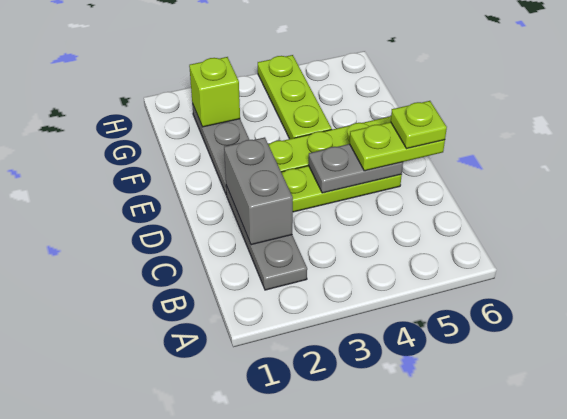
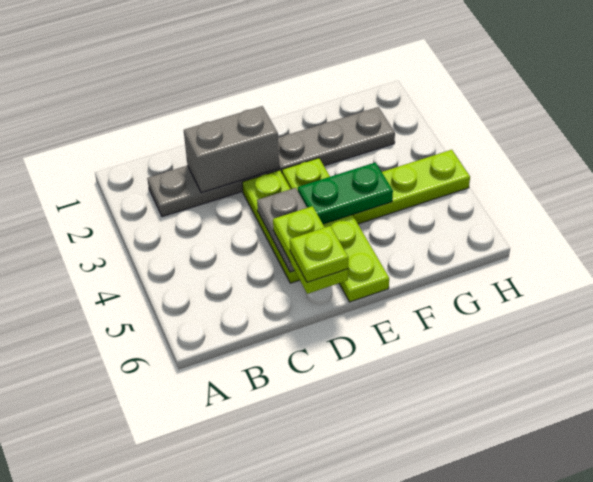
none -> green plate E4:F4 level 2
lime brick G2 level 2 -> none

